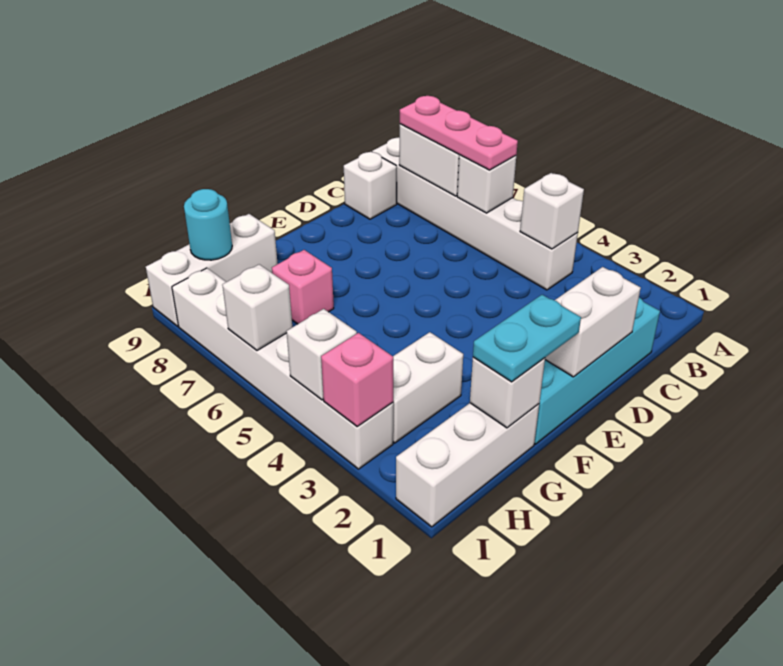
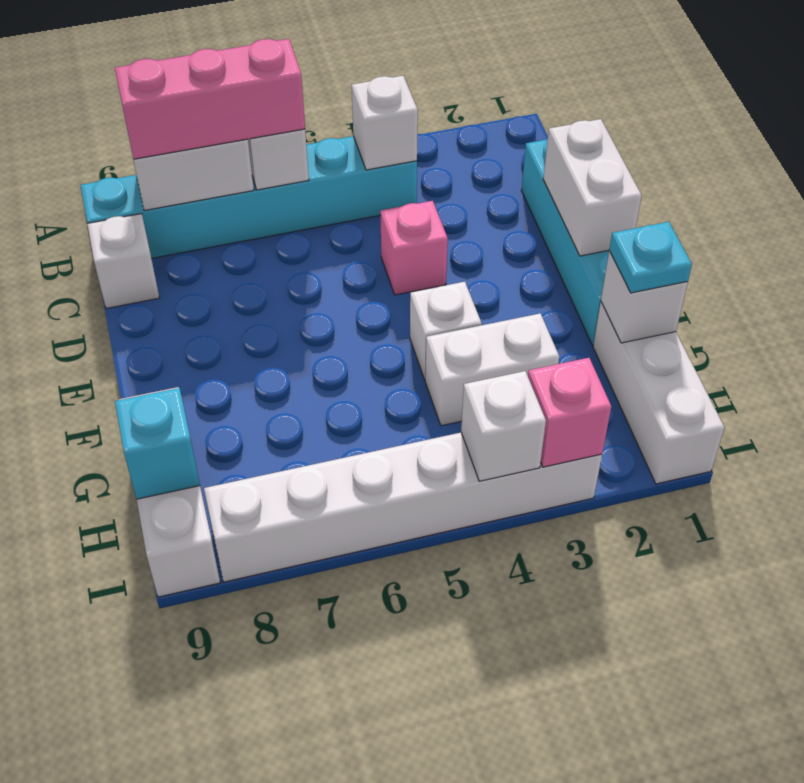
white brick B4:B9 level 1 -> cyan brick B4:B9 level 1
pink plate B6:B8 level 3 -> pink brick B6:B8 level 3
cyan plate F1:G1 level 3 -> cyan plate G1 level 3
white brick G3:H3 level 1 -> white brick G3:G4 level 1
pink brick G7 level 1 -> pink brick D4 level 1
cyan round brick H9 level 2 -> cyan brick H9 level 2
white brick I6 level 2 -> white brick F4 level 1

